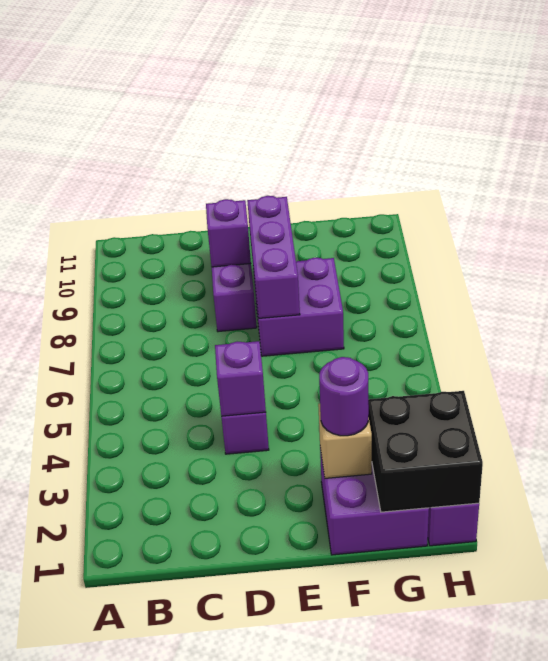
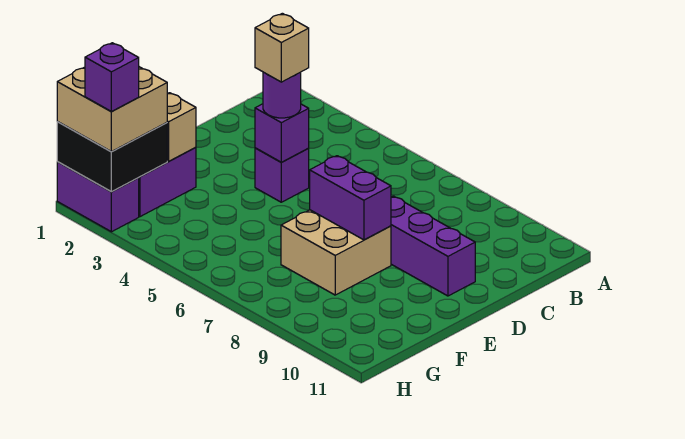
none -> tan brick D4 level 4
purple brick D9 level 2 -> purple brick H2 level 4
purple brick E7:F8 level 1 -> tan brick E7:F8 level 1
purple brick E7:E9 level 2 -> purple brick E7:E8 level 2
purple round brick F2 level 3 -> purple round brick D4 level 3
none -> tan brick G1:H2 level 3

